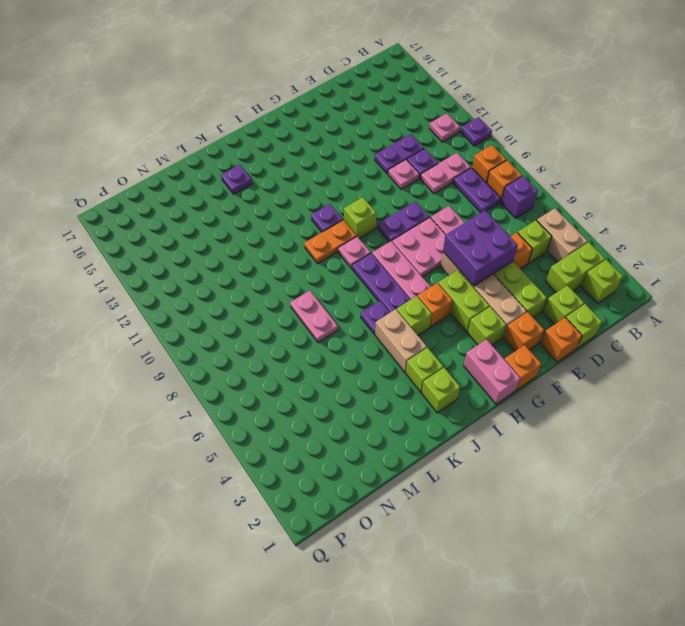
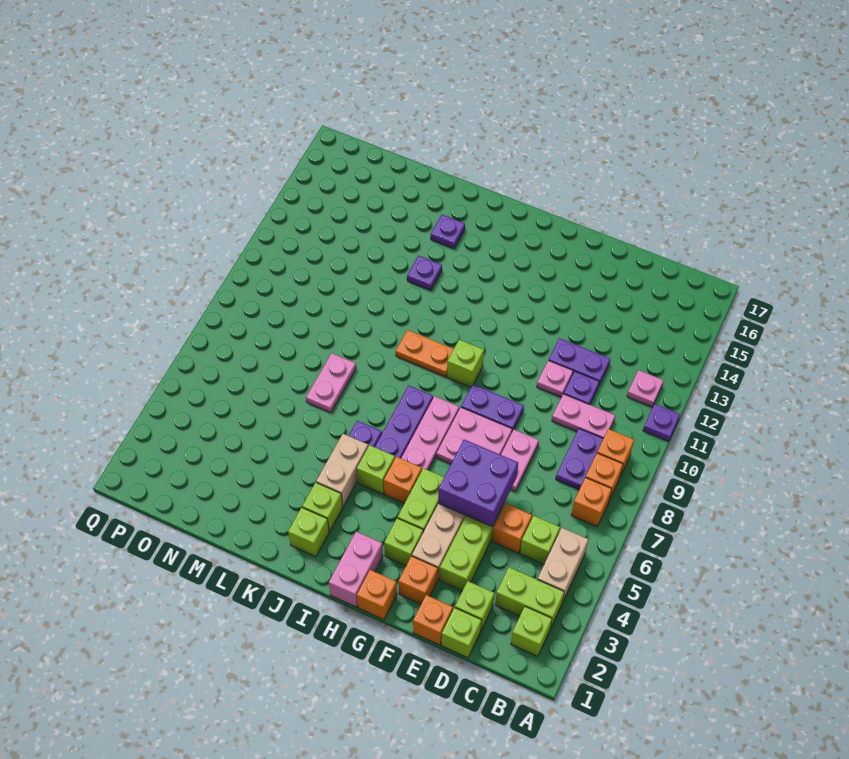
purple brick B7 level 1 -> orange brick B7 level 1
pink plate I9 level 1 -> none
purple plate I11 level 1 -> purple plate K13 level 1

